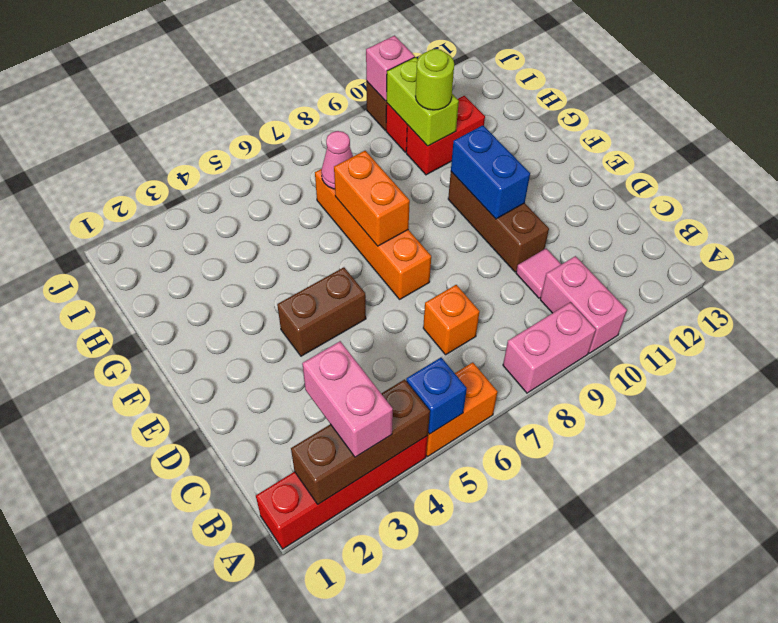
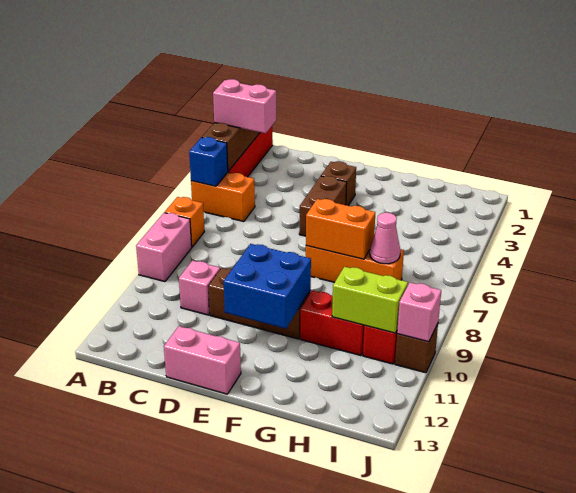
orange brick A5:A6 level 1 -> orange brick A5:B5 level 1
pink brick A10:B10 level 1 -> pink brick D13:E13 level 1
orange brick C7 level 1 -> orange brick A7 level 1
pink tile C10 level 1 -> pink brick C10 level 1
none -> brown brick E3 level 1
orange brick E7:H7 level 1 -> orange brick F7:H7 level 1
blue brick E10:F10 level 2 -> blue brick E10:F11 level 2
red brick H10:H11 level 1 -> red brick G10:H10 level 1
lime round brick H10 level 3 -> none

